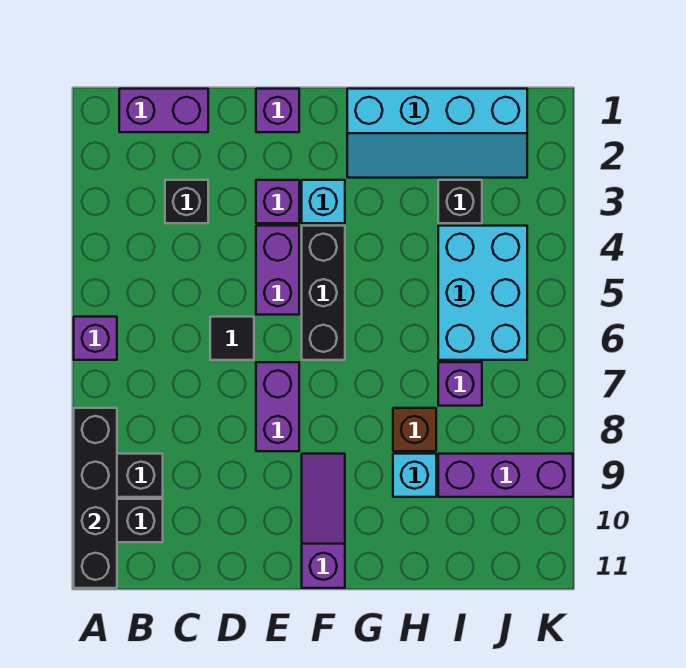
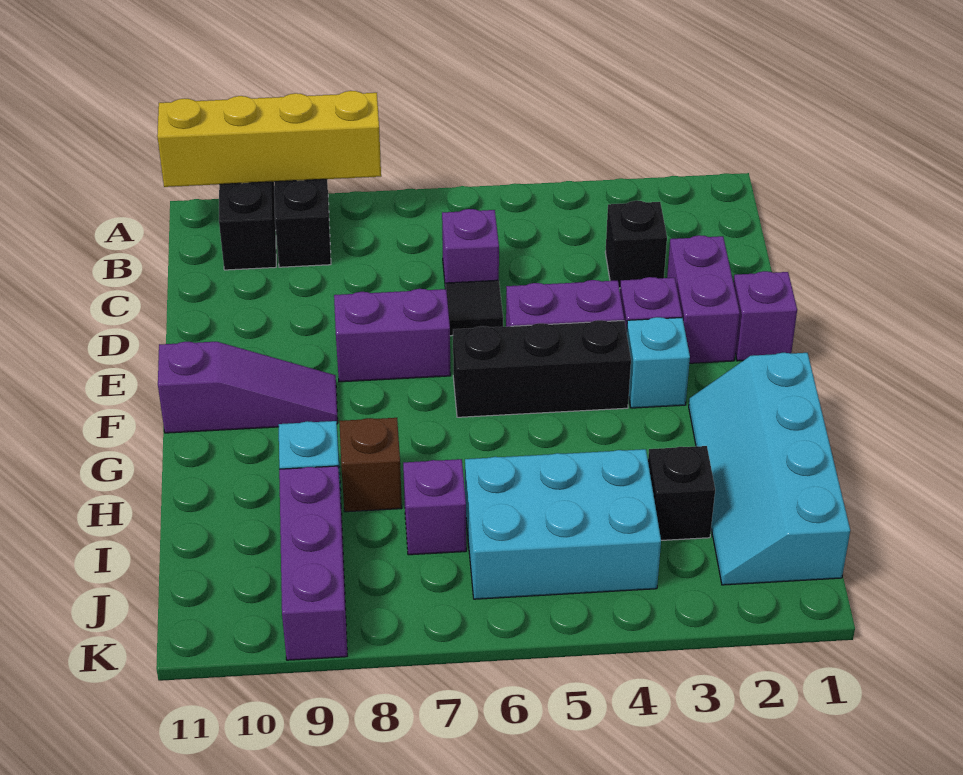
purple brick A6 level 1 -> purple brick C6 level 1
black brick A8:A11 level 2 -> yellow brick A8:A11 level 2
purple brick B1:C1 level 1 -> purple brick D2:E2 level 1

